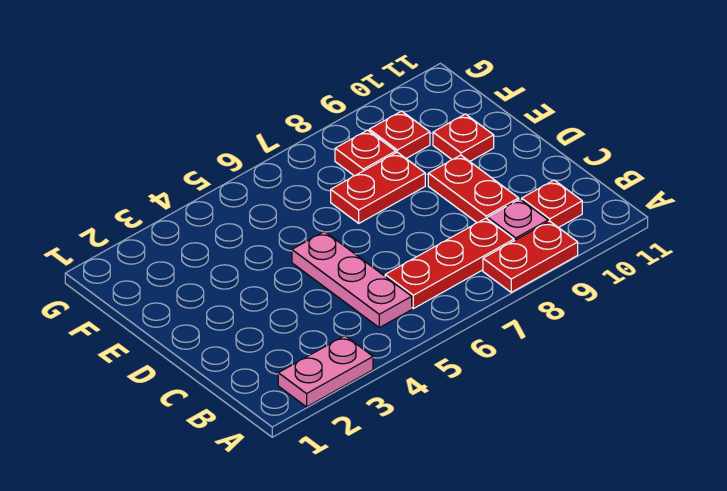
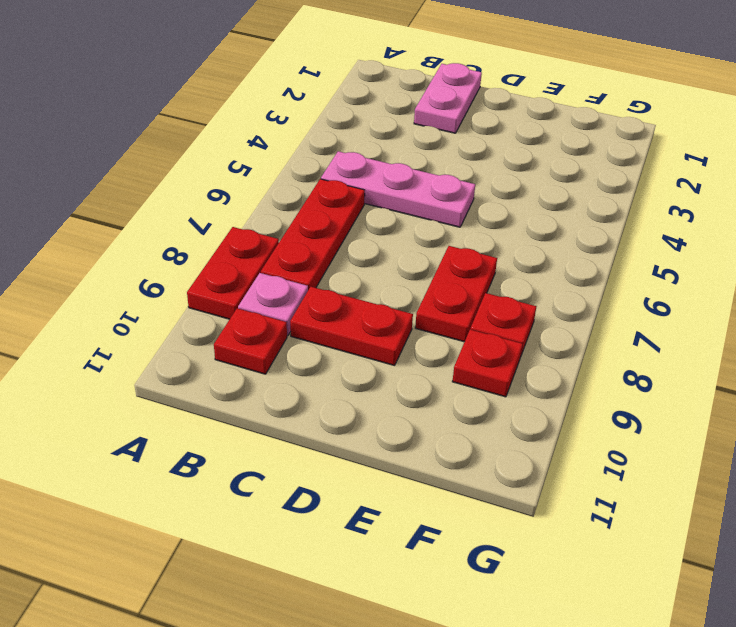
pink plate A2:A3 level 1 -> pink plate C1:C2 level 1
red plate E10 level 1 -> none

